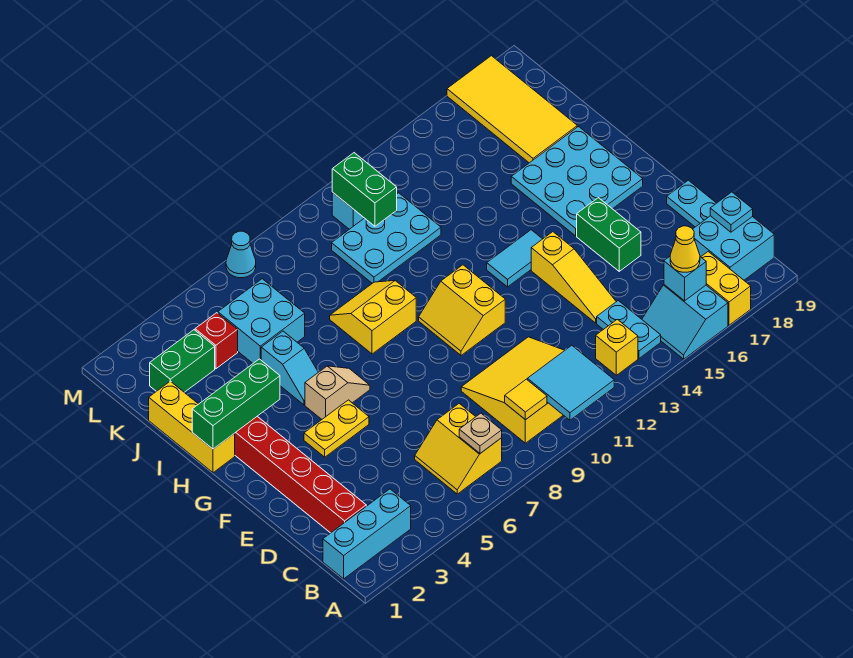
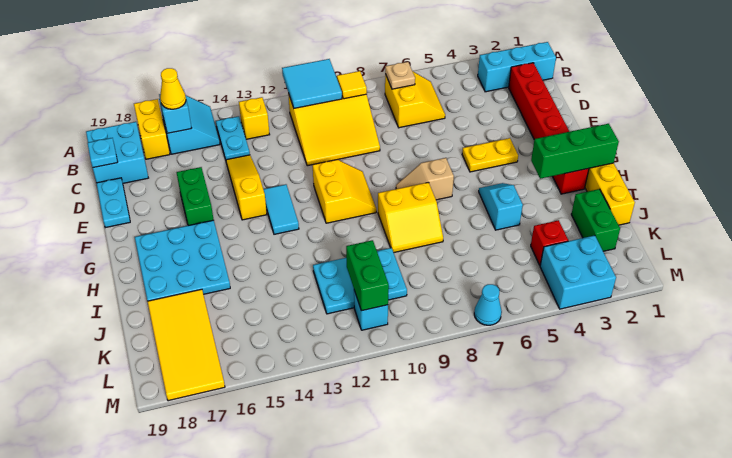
tan slope G5:G6 level 1 top 5 -> tan slope G7:G8 level 1 top 7
cyan tile G13:G14 level 1 -> cyan tile F13:G13 level 1
cyan brick J5:K6 level 1 -> cyan brick L3:M4 level 1
green brick K2:K3 level 1 -> green brick J2:K2 level 1

